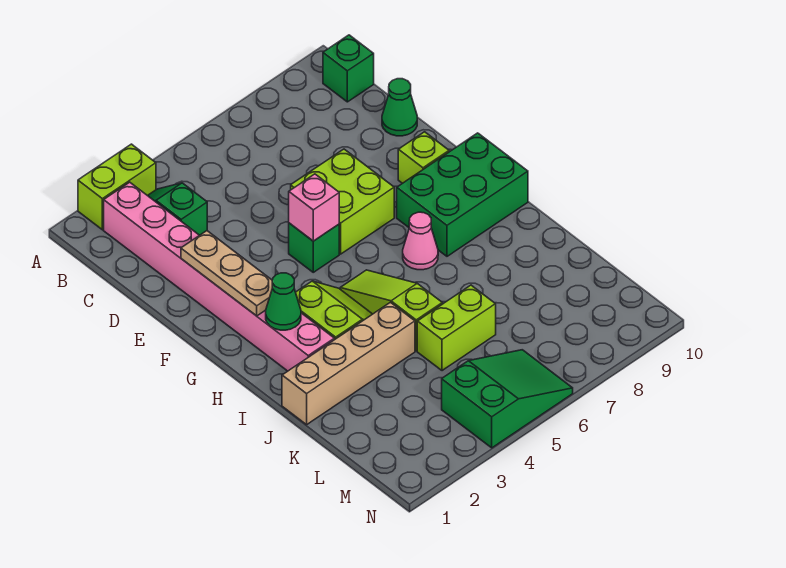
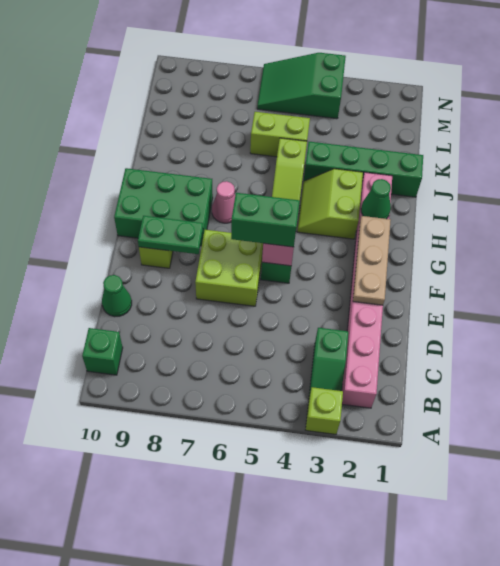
lime brick A2:A3 level 1 -> lime brick A3 level 1
none -> green brick F5:F6 level 3
none -> green plate F8:F9 level 2
tan brick J1:J4 level 1 -> green brick J1:J4 level 1

